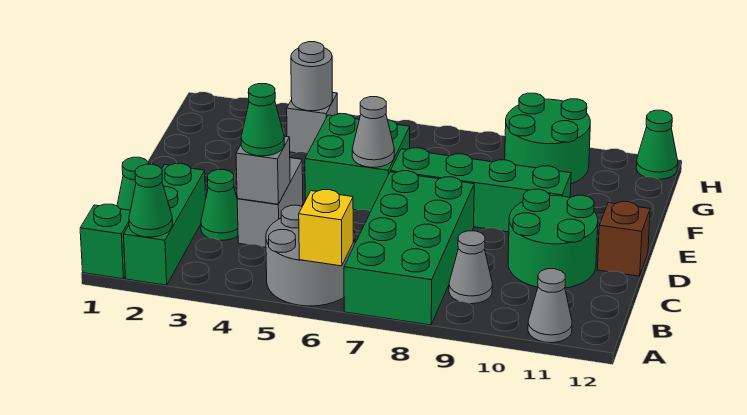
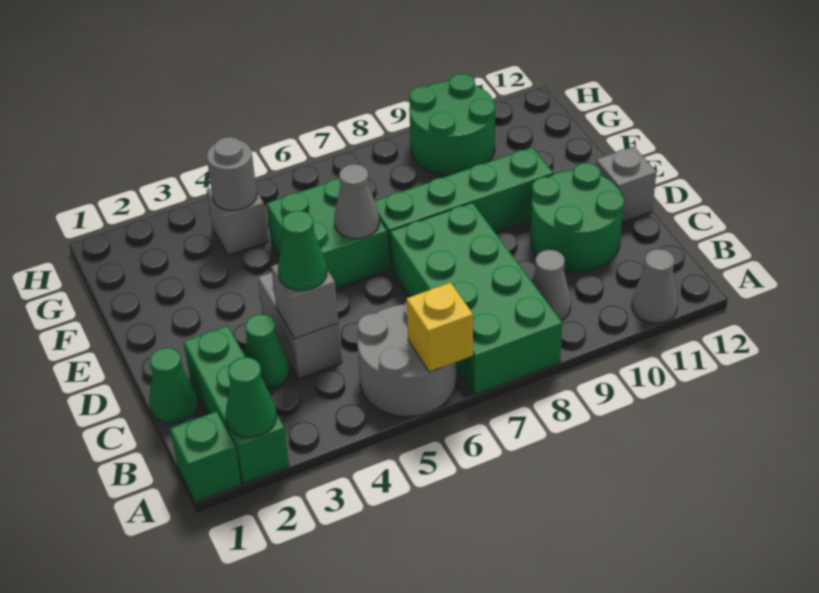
brown brick D12 level 1 -> grey brick D12 level 1
green cone H12 level 1 -> none

